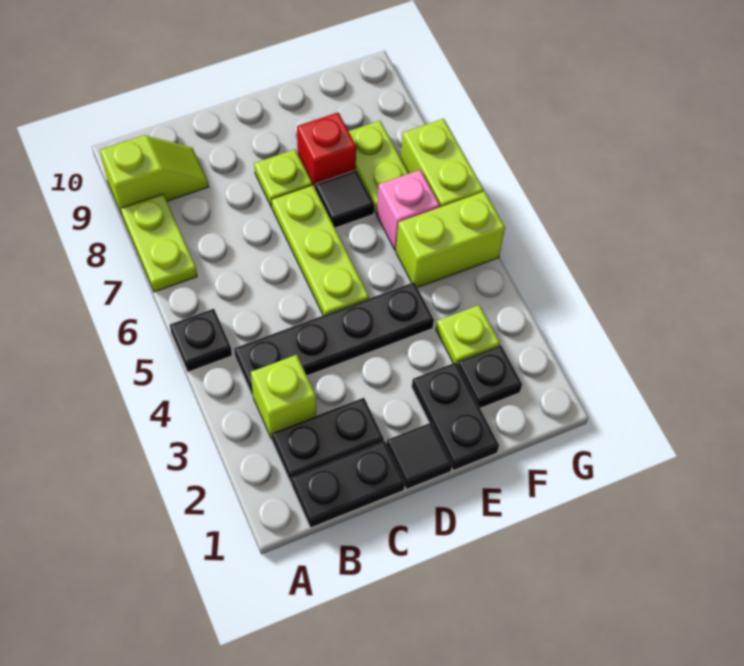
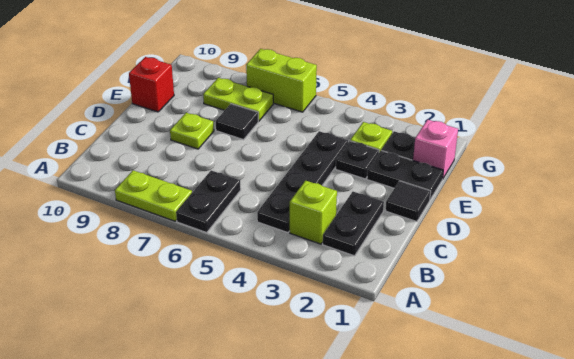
black plate A5 level 1 -> black plate E3 level 1
lime slope A9:B9 level 1 top A -> none
black plate B1:C1 level 1 -> black plate A6:B6 level 1
lime plate D5:D7 level 1 -> none
red brick E8 level 1 -> red brick E10 level 1
lime brick F5:G5 level 1 -> none
pink brick F6 level 1 -> pink brick F1 level 1

